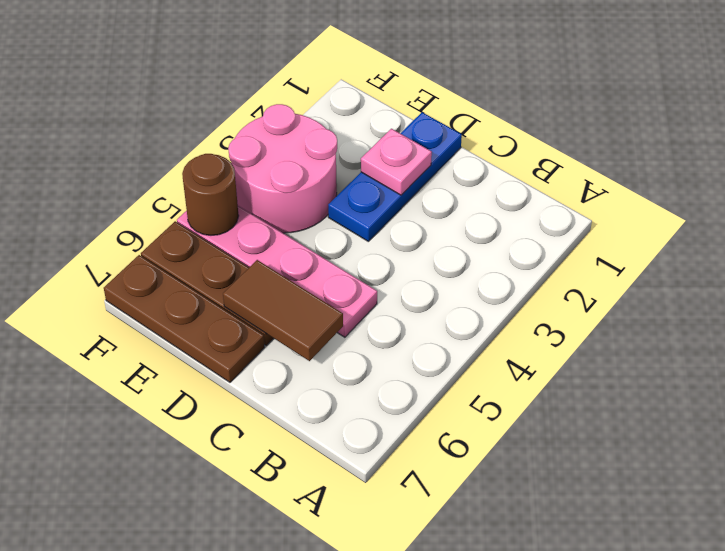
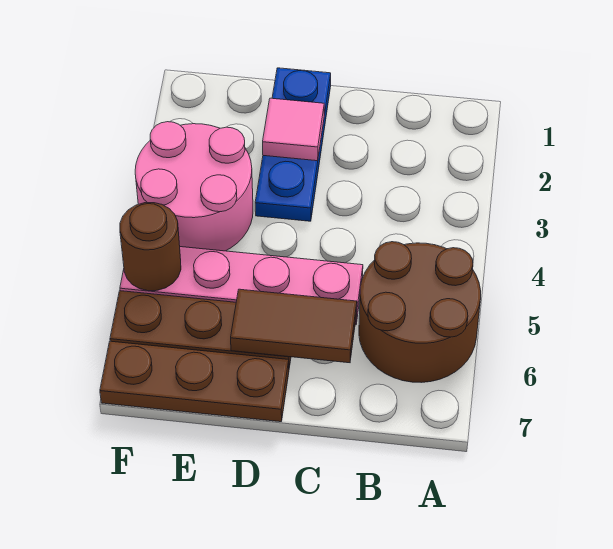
none -> brown round brick A5:B6 level 1
pink plate D2 level 2 -> pink tile D2 level 2

